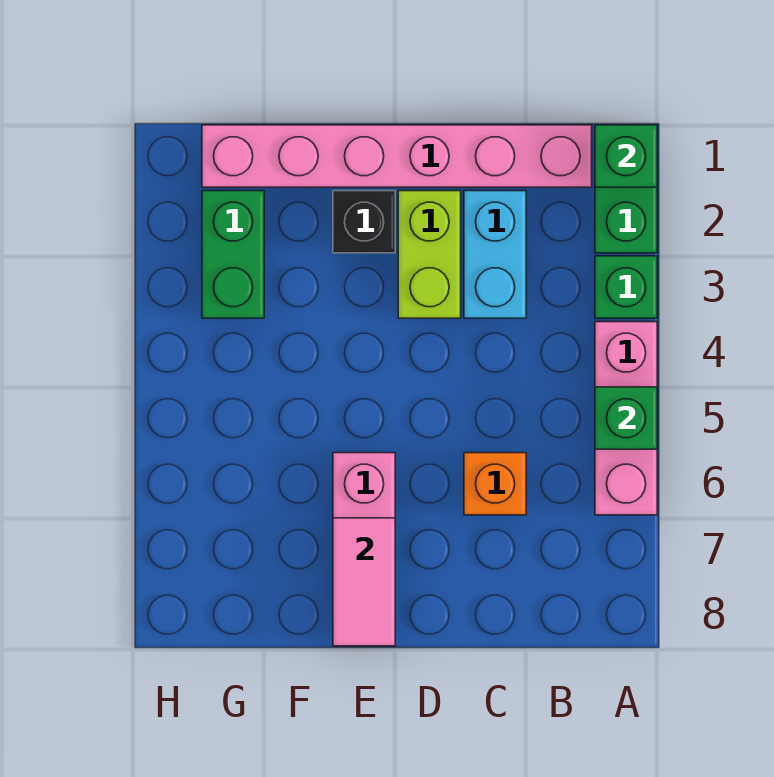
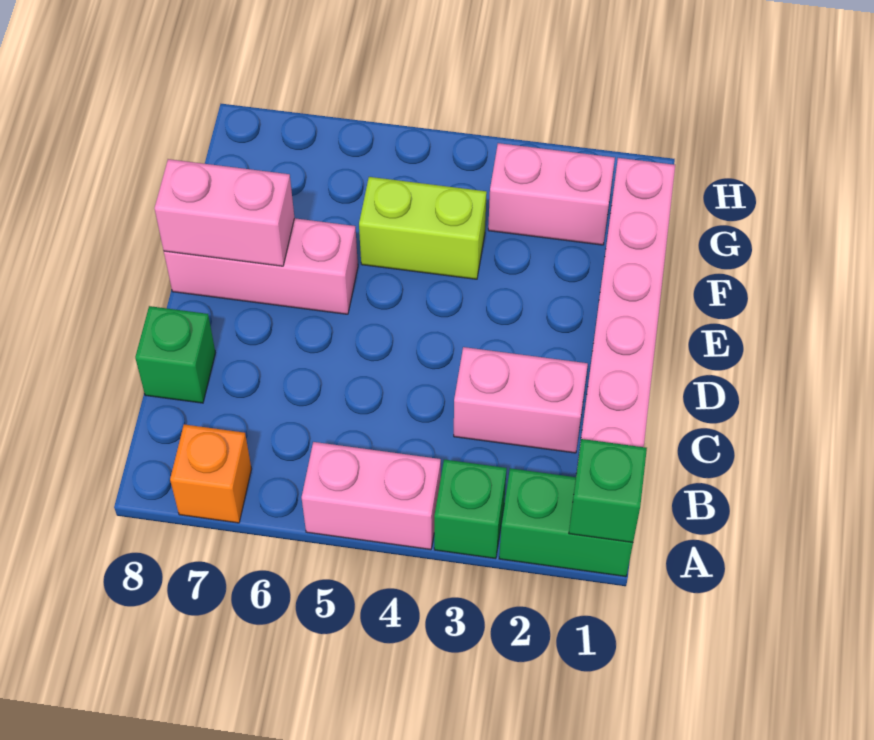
pink brick A4:A6 level 1 -> pink brick A4:A5 level 1
green brick A5 level 2 -> green brick C8 level 1
cyan brick C2:C3 level 1 -> pink brick C2:C3 level 1
orange brick C6 level 1 -> orange brick A7 level 1
lime brick D2:D3 level 1 -> lime brick F4:F5 level 1
black brick E2 level 1 -> none
pink tile E7:E8 level 2 -> pink brick E7:E8 level 2
green brick G2:G3 level 1 -> pink brick G2:G3 level 1

